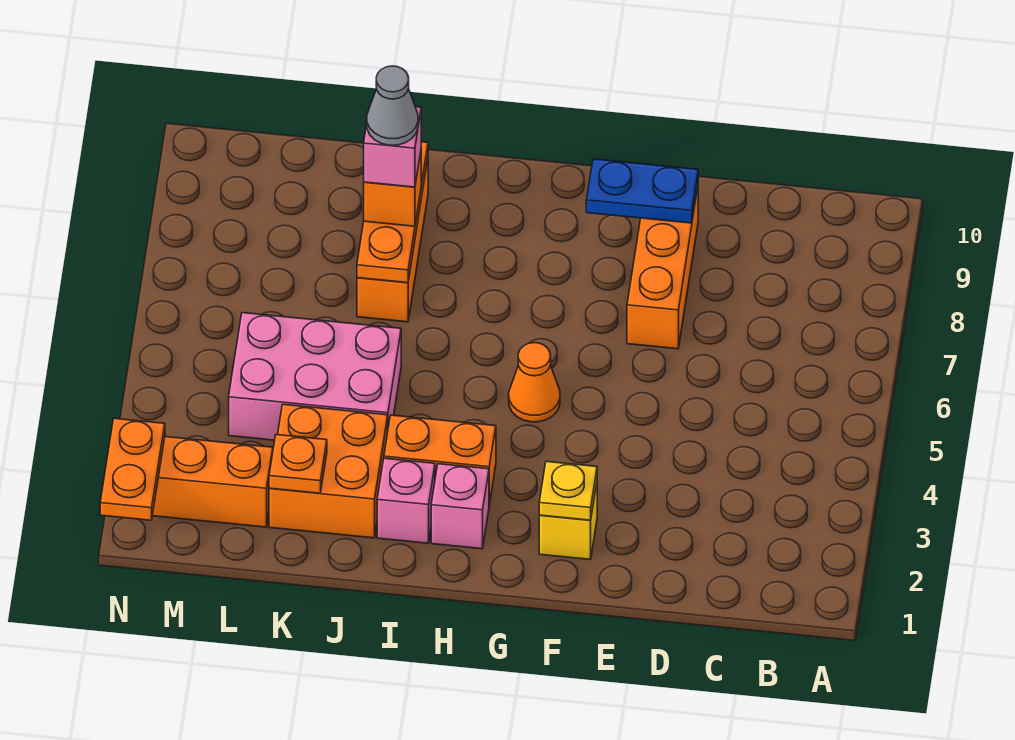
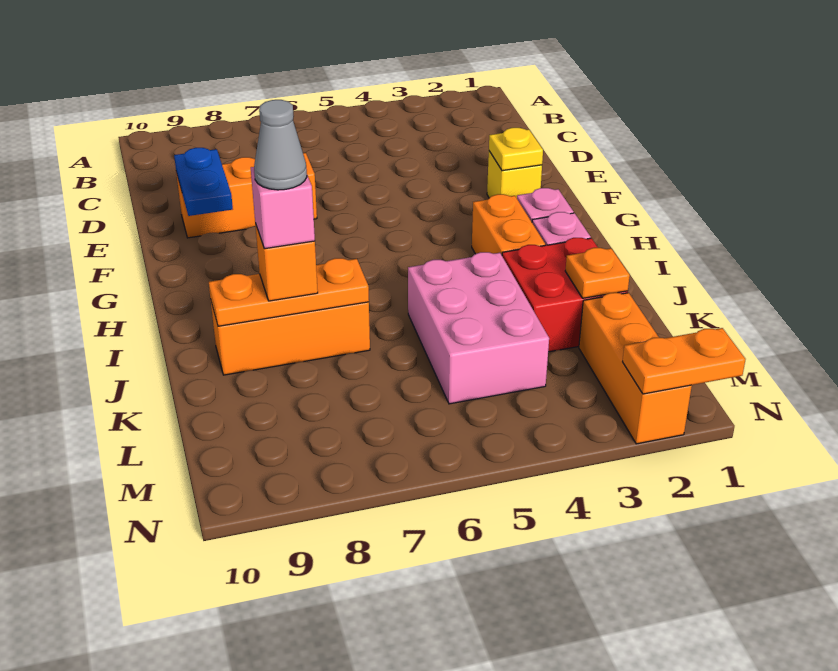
orange cone G5 level 1 -> none
orange brick J2:K3 level 1 -> red brick J2:K3 level 1

